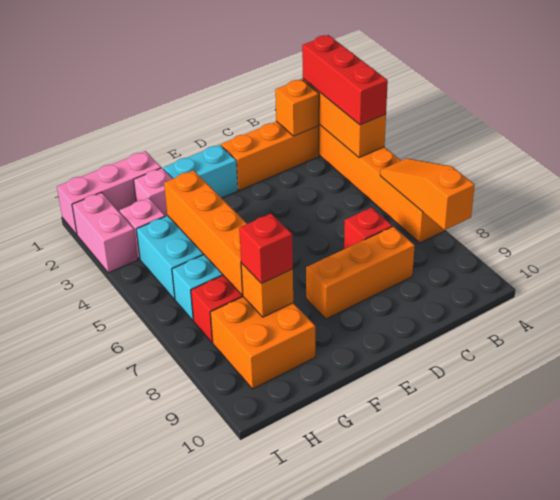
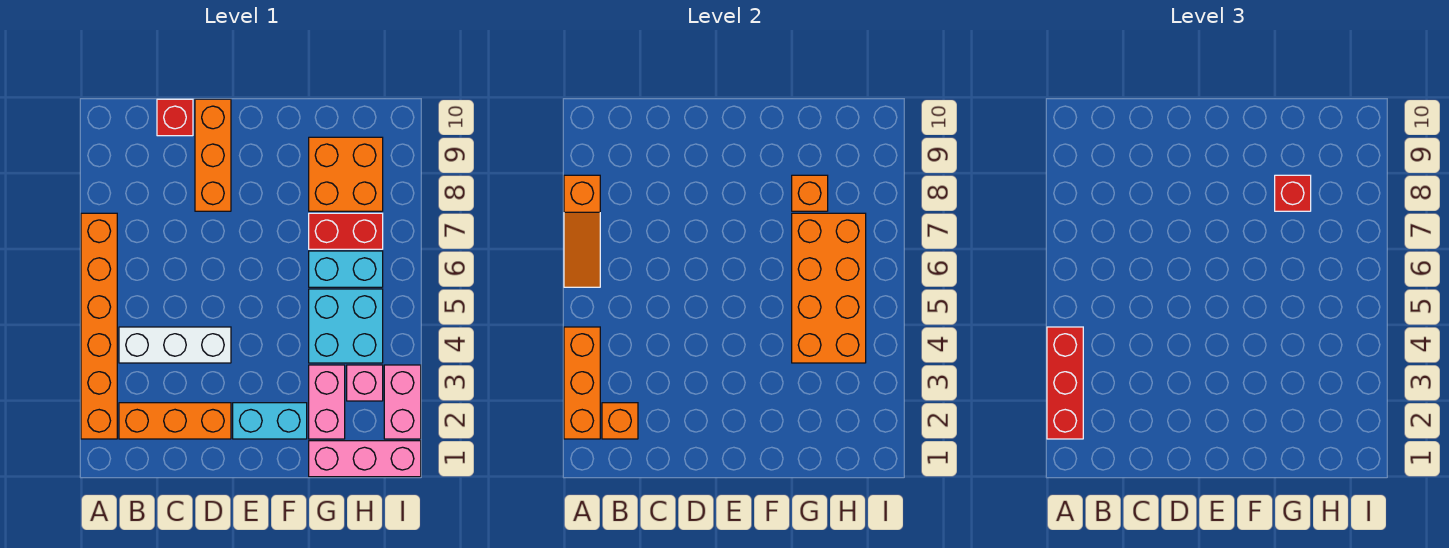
none -> white brick B4:D4 level 1
red brick C7 level 1 -> red brick C10 level 1
orange brick C8:E8 level 1 -> orange brick D8:D10 level 1
pink brick G2 level 1 -> pink brick G2:G3 level 1
orange brick G4:G7 level 2 -> orange brick G4:H7 level 2

